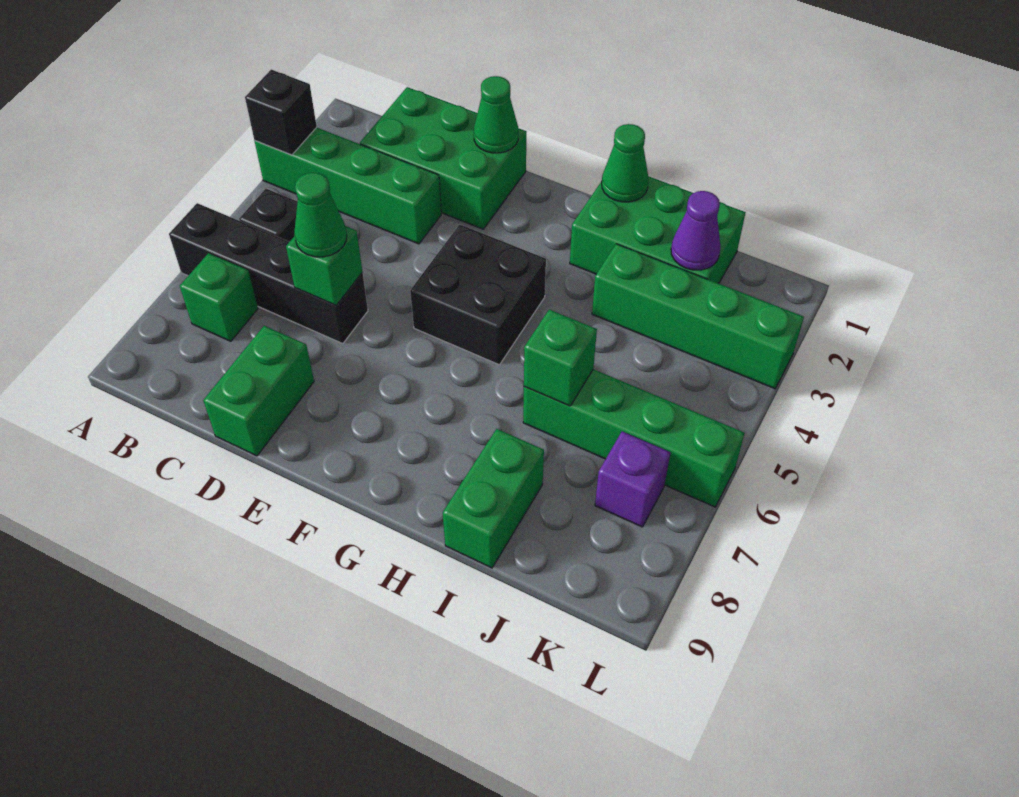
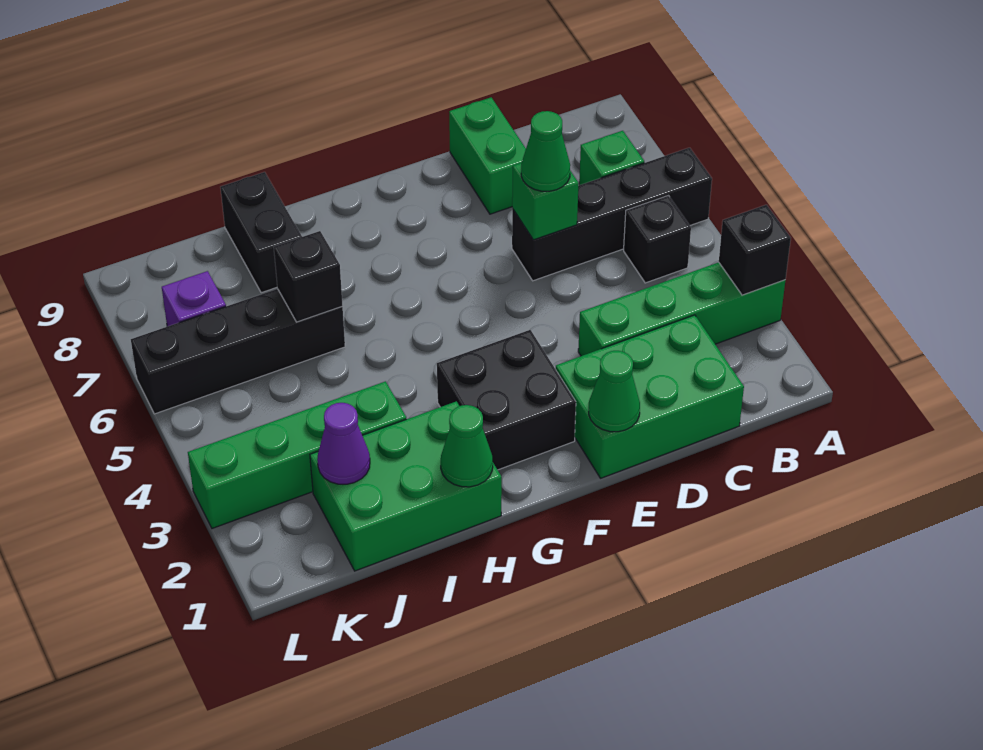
black brick F4:G5 level 1 -> black brick F2:G3 level 1
green brick I6:L6 level 1 -> black brick I6:L6 level 1
green brick I6 level 2 -> black brick I6 level 2
green brick I8:I9 level 1 -> black brick I8:I9 level 1

